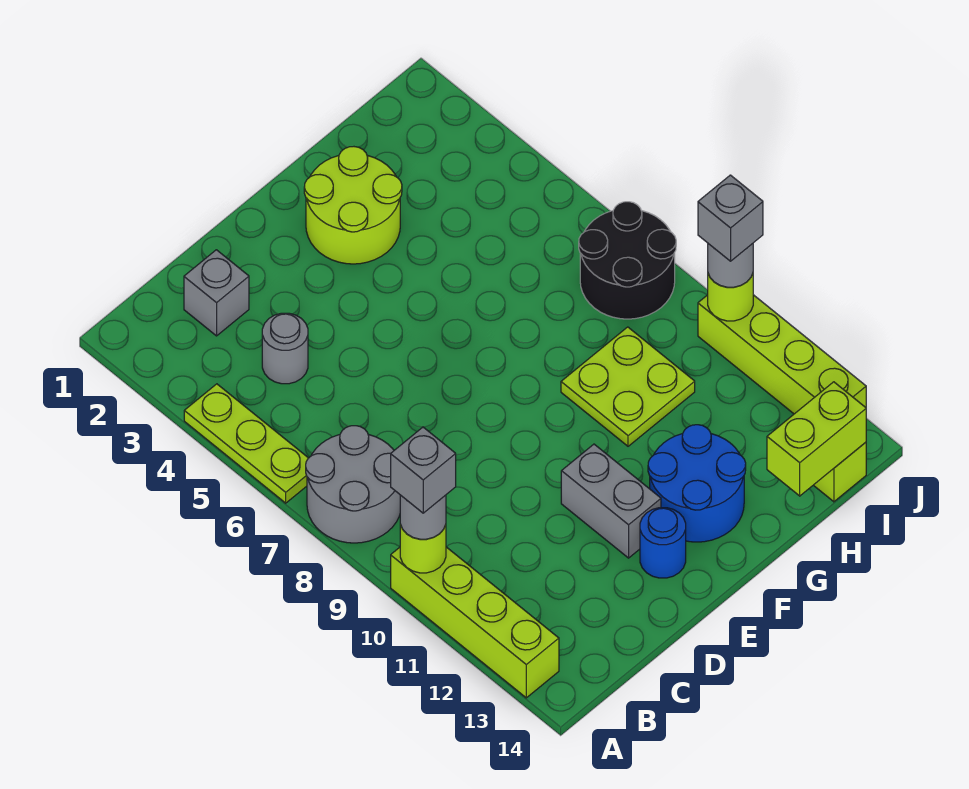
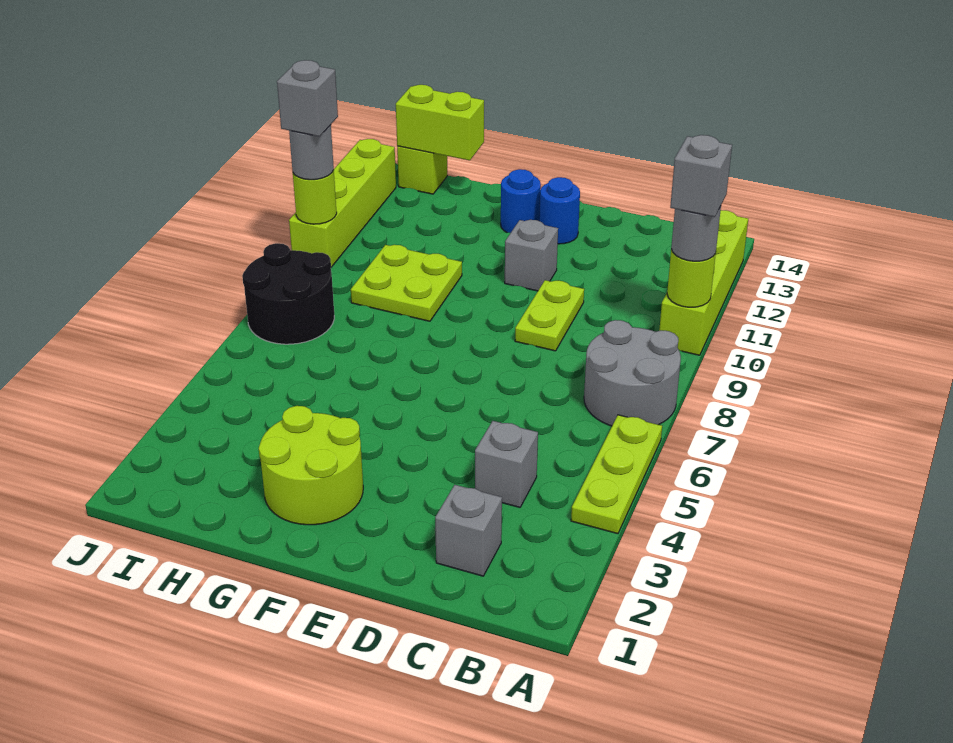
grey round brick C4 level 1 -> grey brick C4 level 1
none -> lime plate D9:D10 level 1
grey brick E11:E12 level 1 -> grey brick E11 level 1
blue round brick F12:G13 level 1 -> blue round brick F13 level 1

